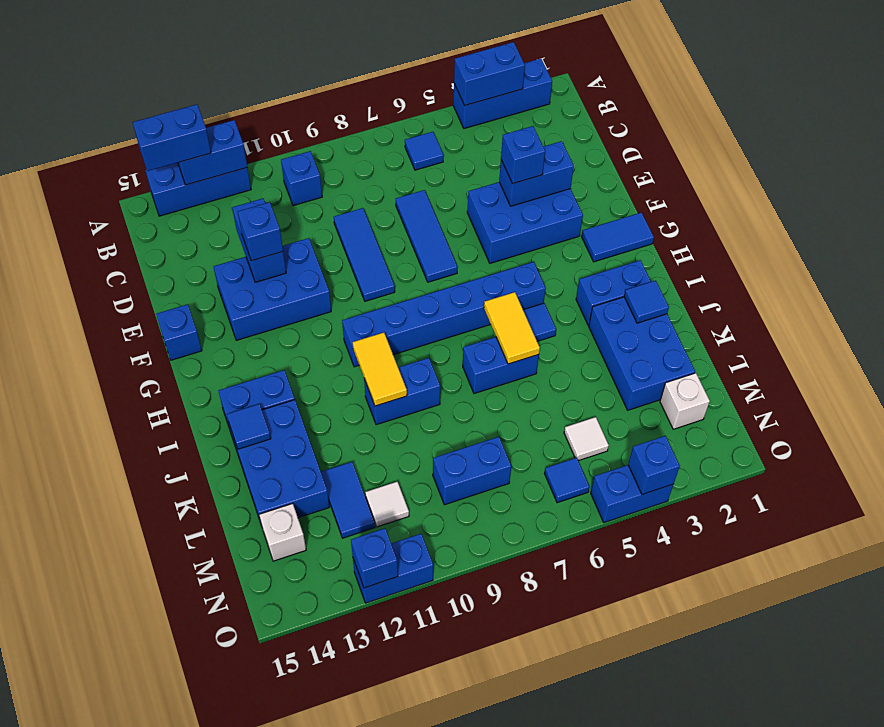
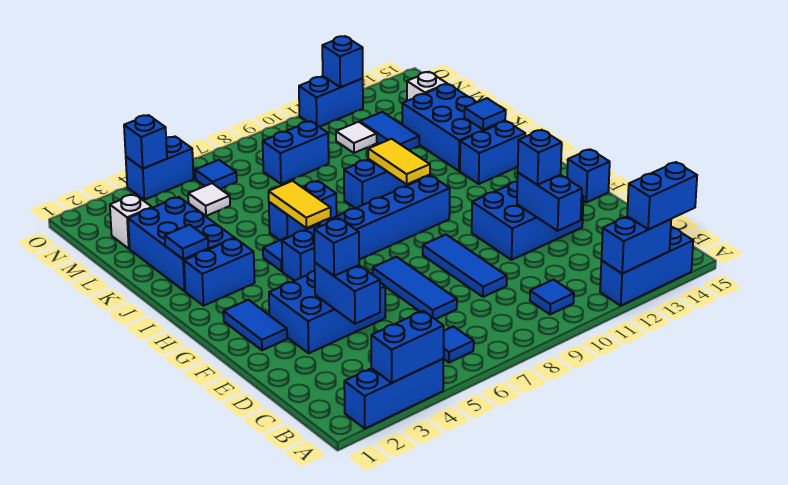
blue brick B10 level 1 -> blue tile B10 level 1
blue brick E3:E4 level 2 -> blue brick D4:E4 level 2
blue tile G1:G2 level 1 -> blue tile F2:G2 level 1

